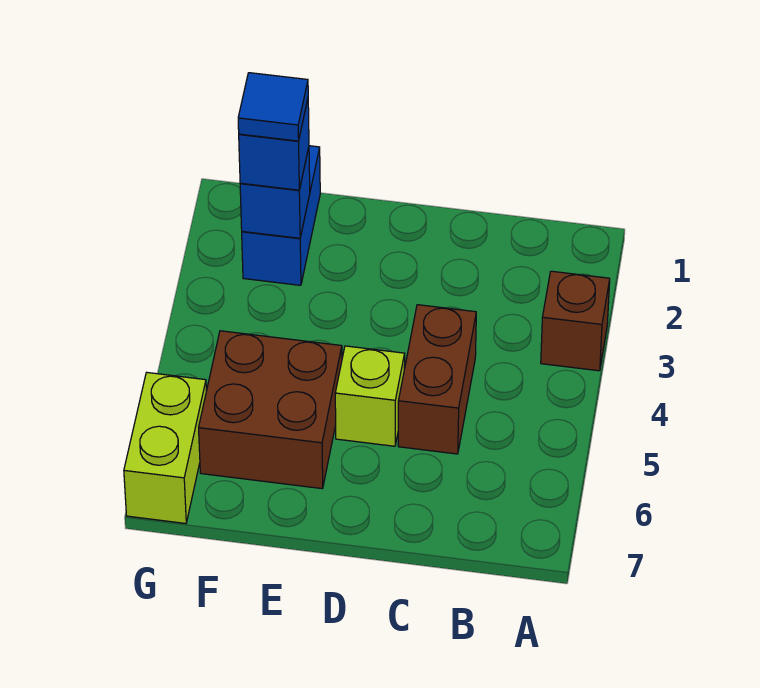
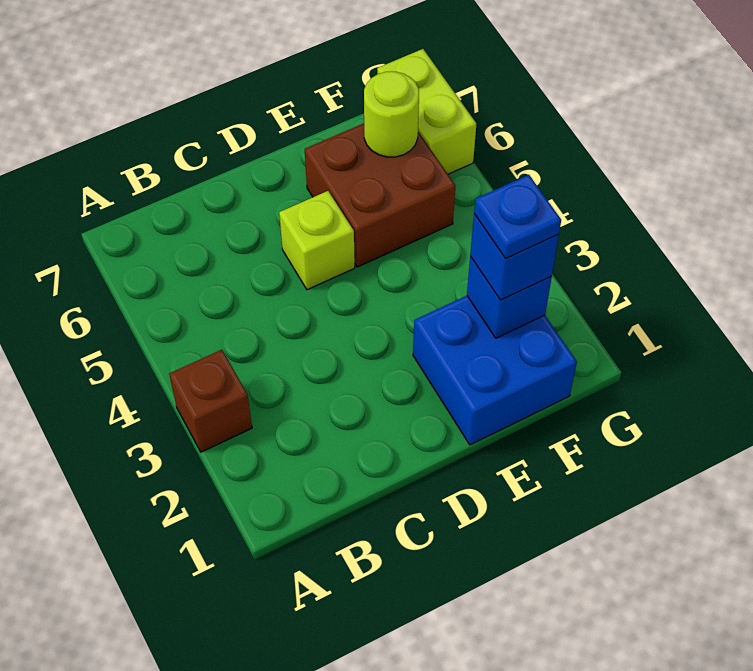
brown brick C4:C5 level 1 -> none
blue brick F1:F2 level 1 -> blue brick E1:F2 level 1
blue tile F2 level 4 -> blue plate F2 level 4
none -> lime round brick F6 level 2

